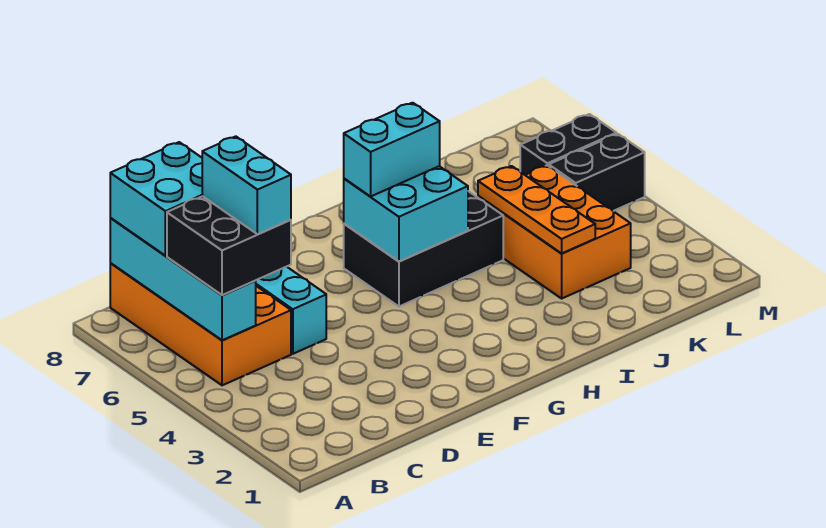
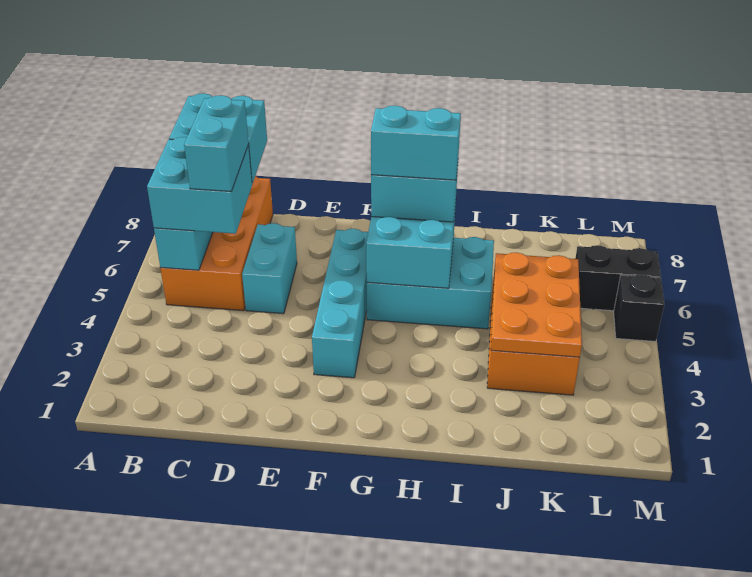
black brick B5:C6 level 3 -> cyan brick B5:C6 level 3
none -> cyan brick F3:F6 level 1
black brick G5:I6 level 1 -> cyan brick G5:I6 level 1
none -> cyan brick G6:H6 level 4
orange plate J3:J5 level 2 -> orange plate J3:K5 level 2
black brick L5:M5 level 1 -> black brick M5 level 1

